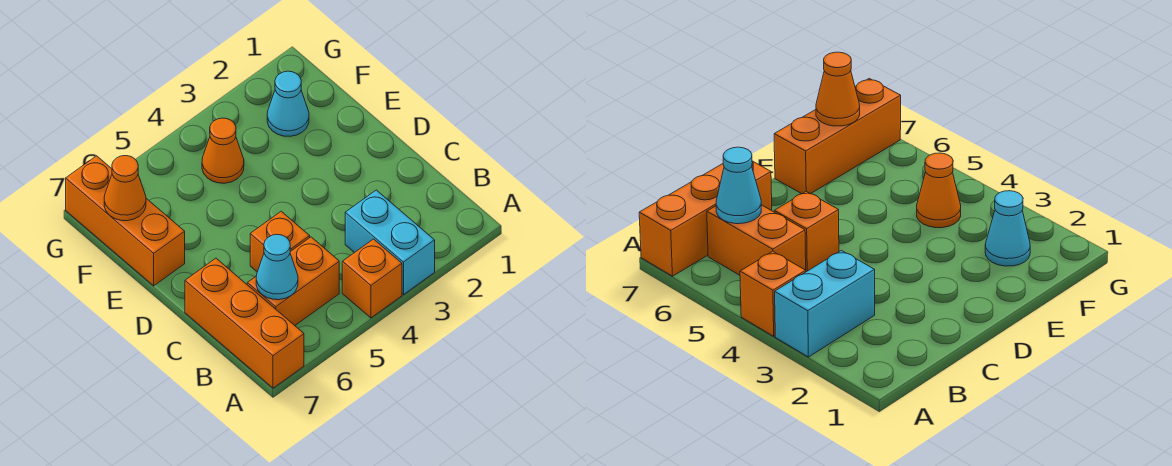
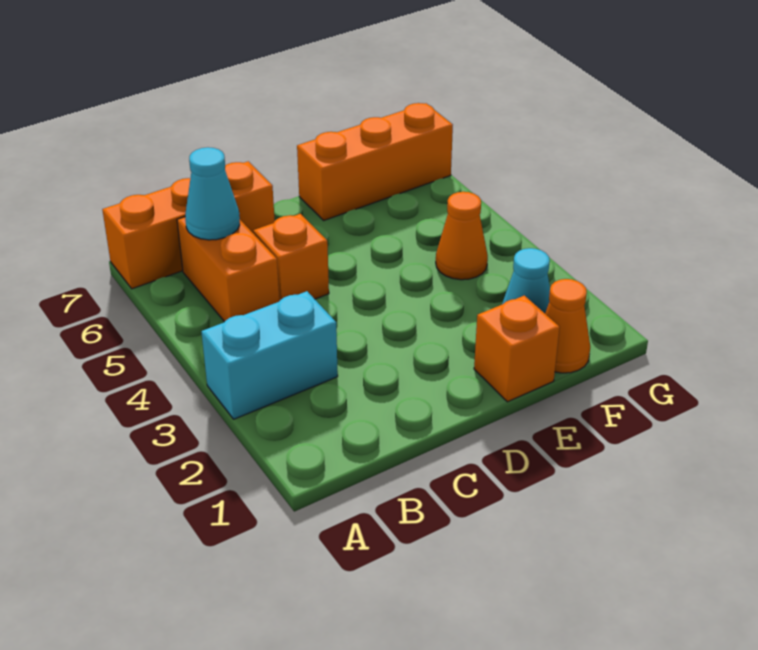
orange brick A4 level 1 -> orange brick E1 level 1
orange cone F7 level 2 -> orange cone F1 level 1

